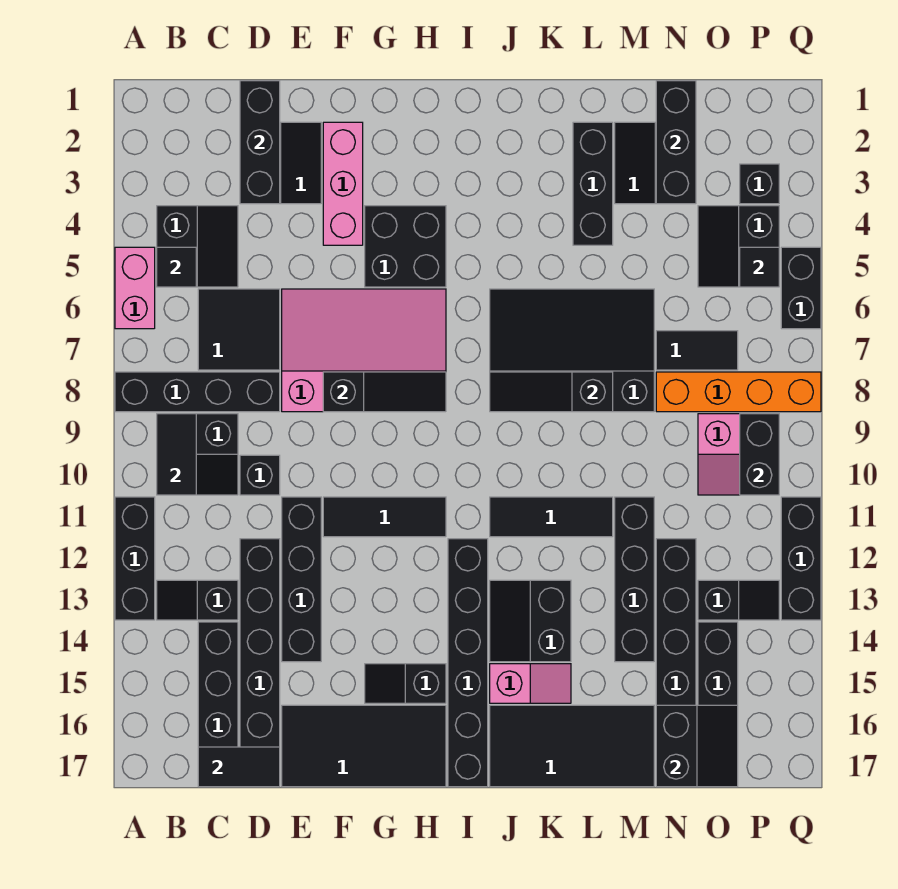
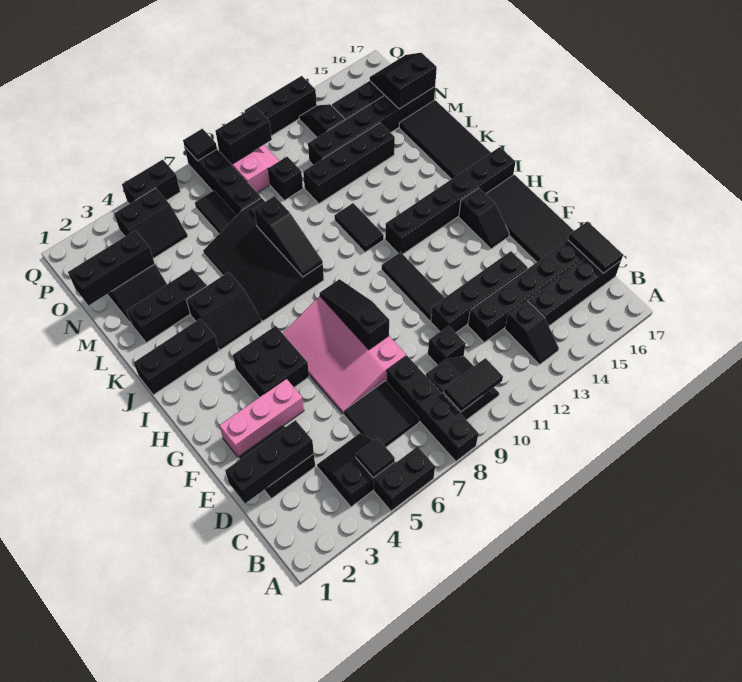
pink brick A5:A6 level 1 -> black brick A5:A6 level 1
black brick A11:A13 level 1 -> black brick J1:J3 level 1
black tile J11:L11 level 1 -> black tile J11:K11 level 1
black slope J13:K14 level 1 top K -> black slope J4:K5 level 1 top K
pink slope J15:K15 level 1 top J -> none
orange brick N8:Q8 level 1 -> black brick N8:Q8 level 1
black brick P3 level 1 -> black brick N10 level 1
black tile P5 level 2 -> black tile Q8 level 2

